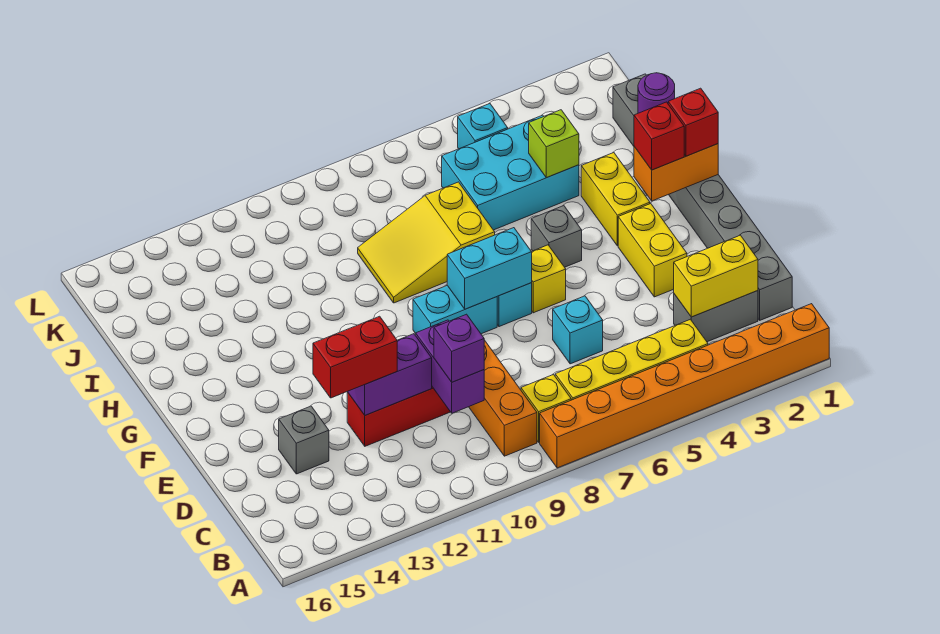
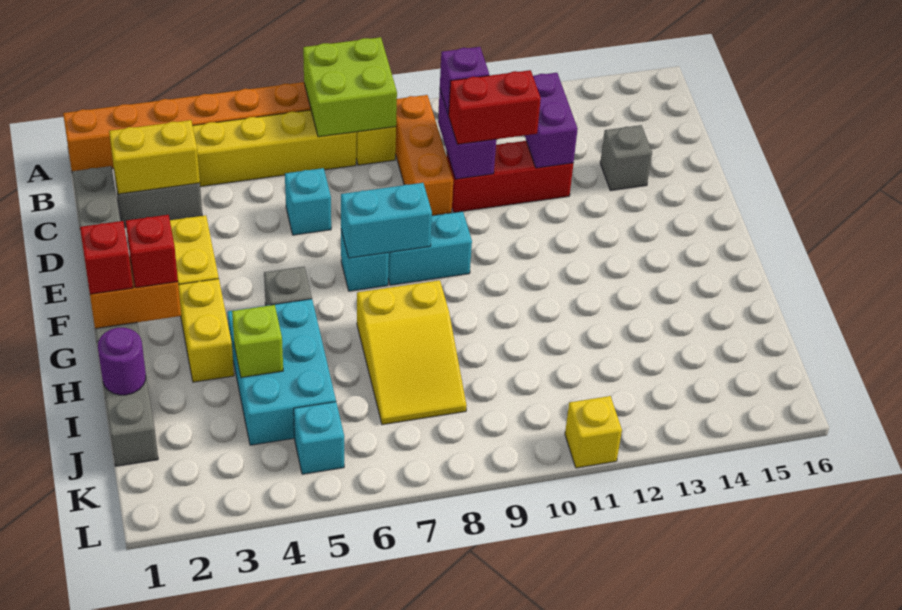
none -> lime brick A7:B8 level 2
purple brick D11:D12 level 2 -> purple brick C12:D12 level 2
red brick D12:D13 level 3 -> red brick D10:D11 level 3
yellow brick F6 level 1 -> yellow brick L11 level 1
yellow slope H7:I9 level 1 top 7 -> yellow slope H7:J8 level 1 top H
cyan brick I4:J6 level 1 -> cyan brick H4:J5 level 1

